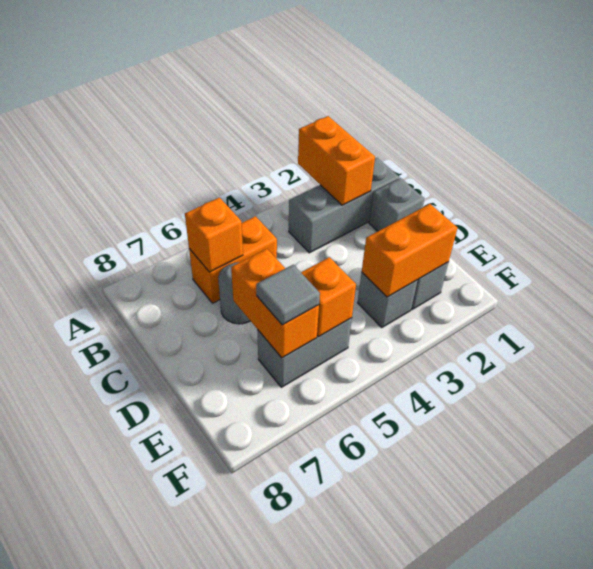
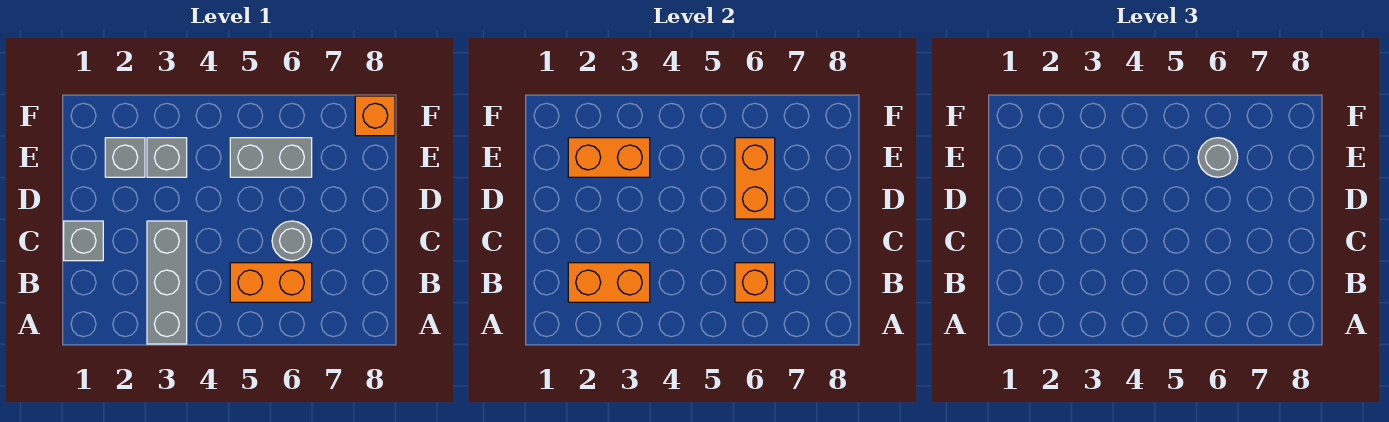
orange brick A2:B2 level 2 -> orange brick B2:B3 level 2
grey brick B1:B3 level 1 -> grey brick A3:C3 level 1
orange brick E5 level 2 -> orange brick F8 level 1
grey tile E6 level 3 -> grey round brick E6 level 3

